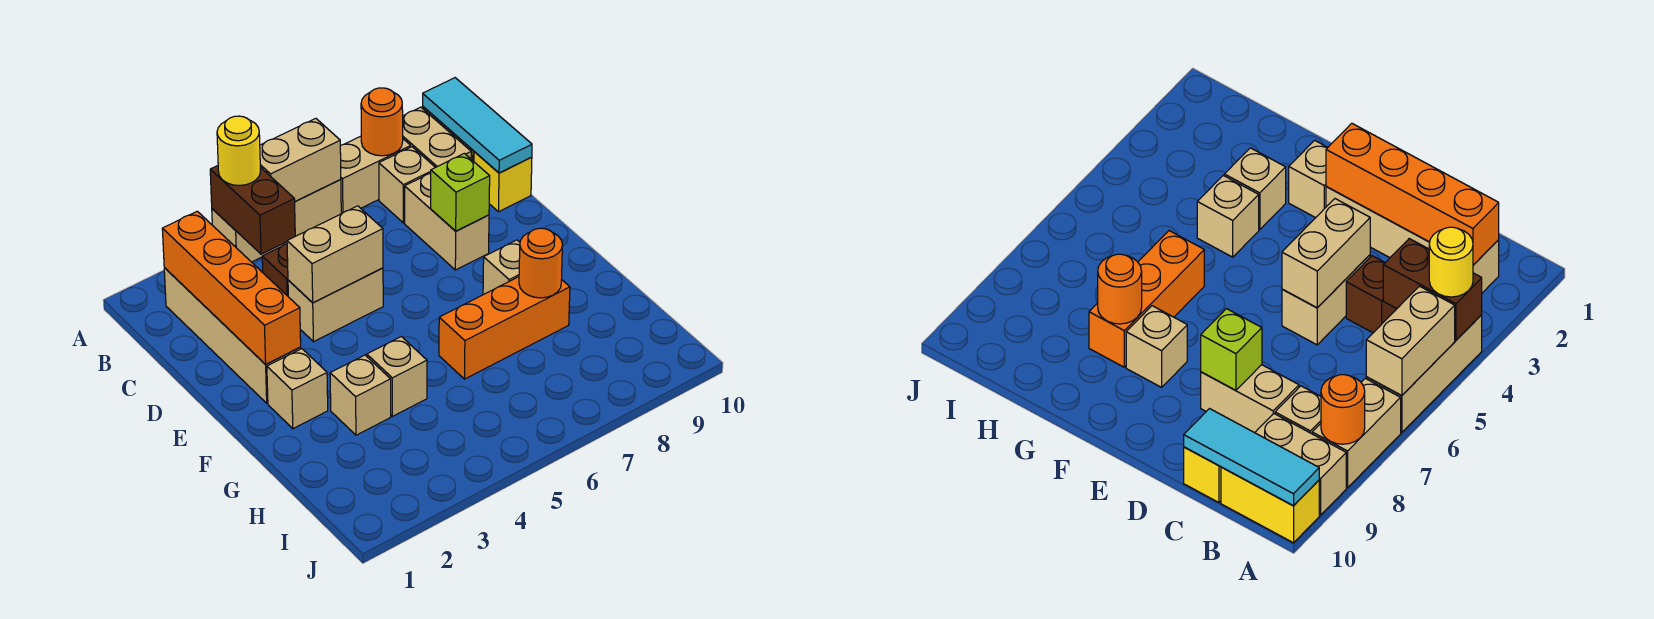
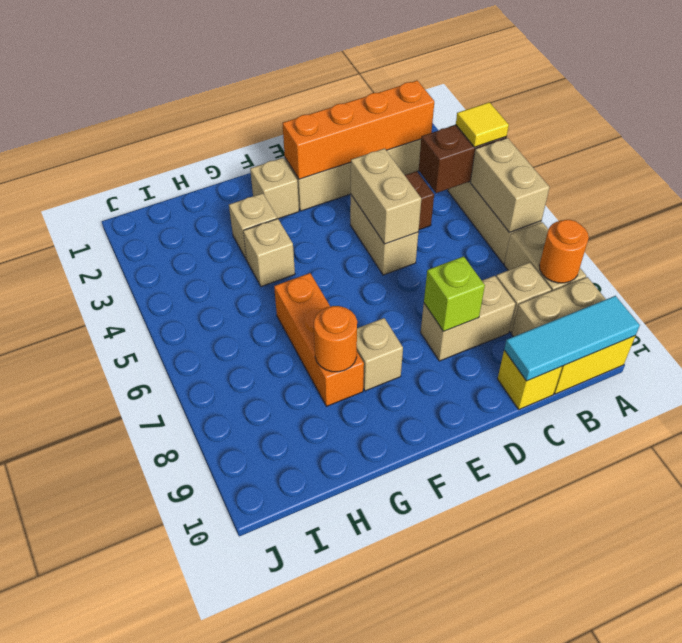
yellow round brick A4 level 3 -> yellow tile A4 level 3

